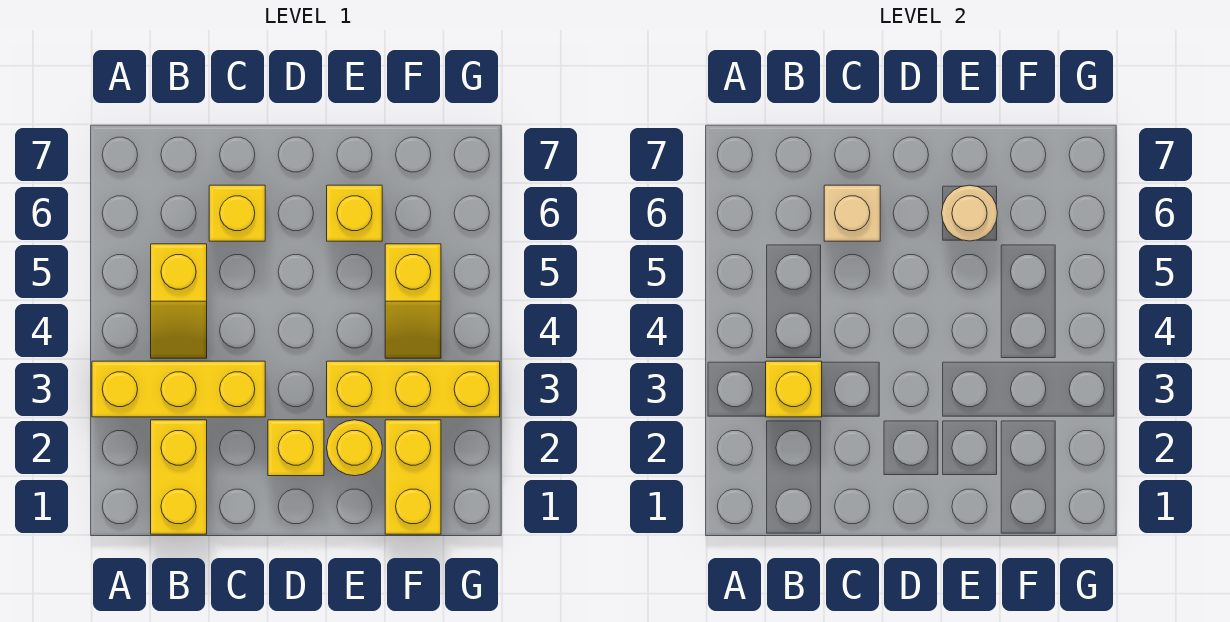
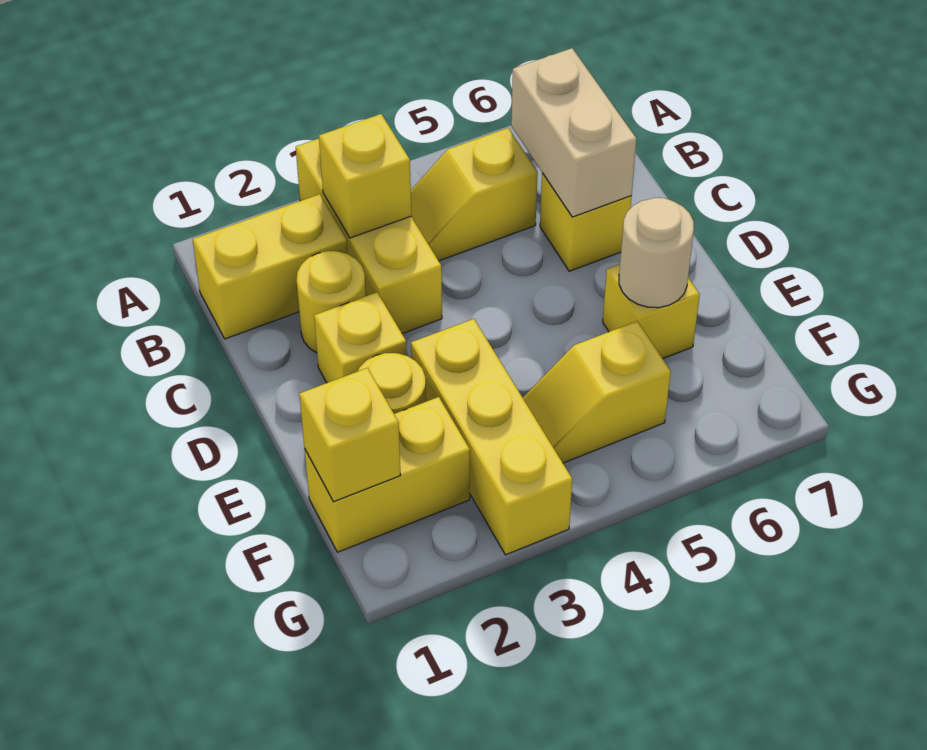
none -> yellow round brick C2 level 1
tan brick C6 level 2 -> tan brick B6:C6 level 2
none -> yellow brick F1 level 2

